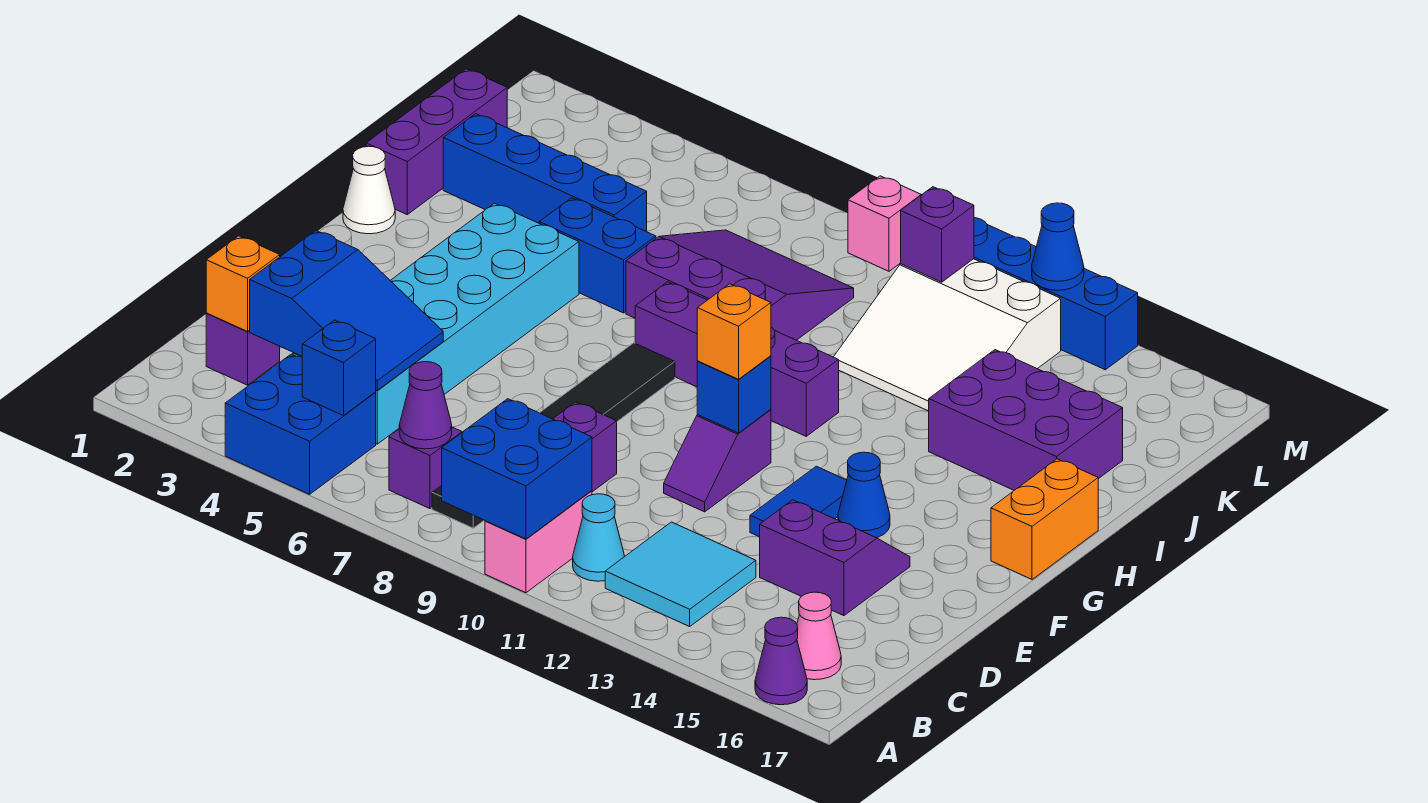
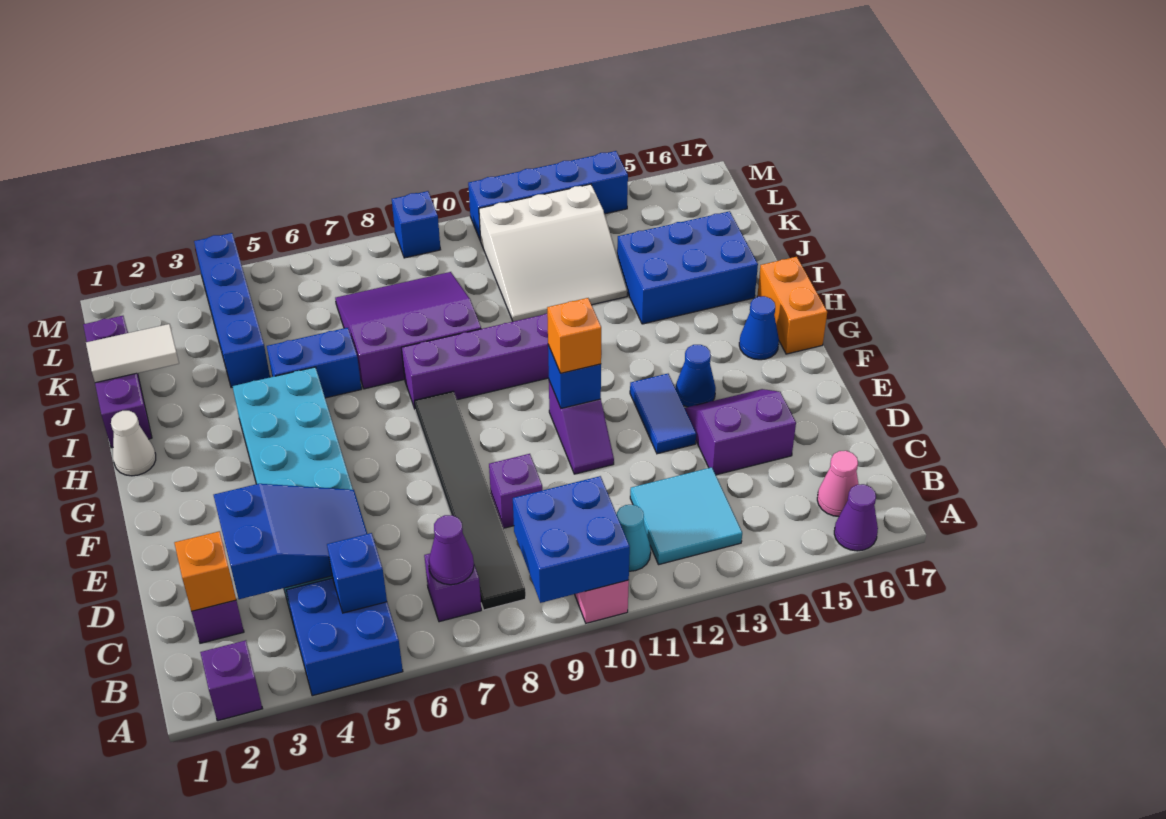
purple brick I14:J16 level 1 -> blue brick I14:J16 level 1
none -> white tile J1:J2 level 2
blue brick J2:J5 level 1 -> blue brick J4:M4 level 1
purple brick L11 level 2 -> purple brick A2 level 1
pink brick M9 level 1 -> blue brick M9 level 1
blue cone M13 level 2 -> blue cone G16 level 1

